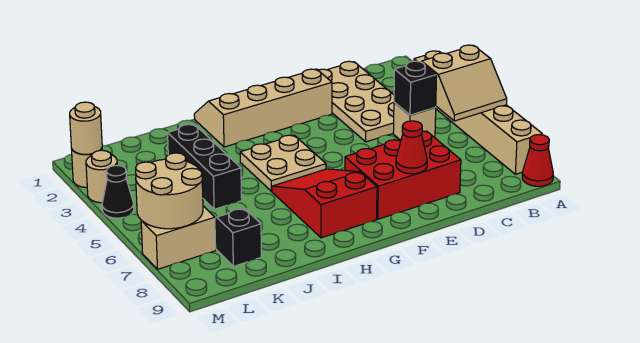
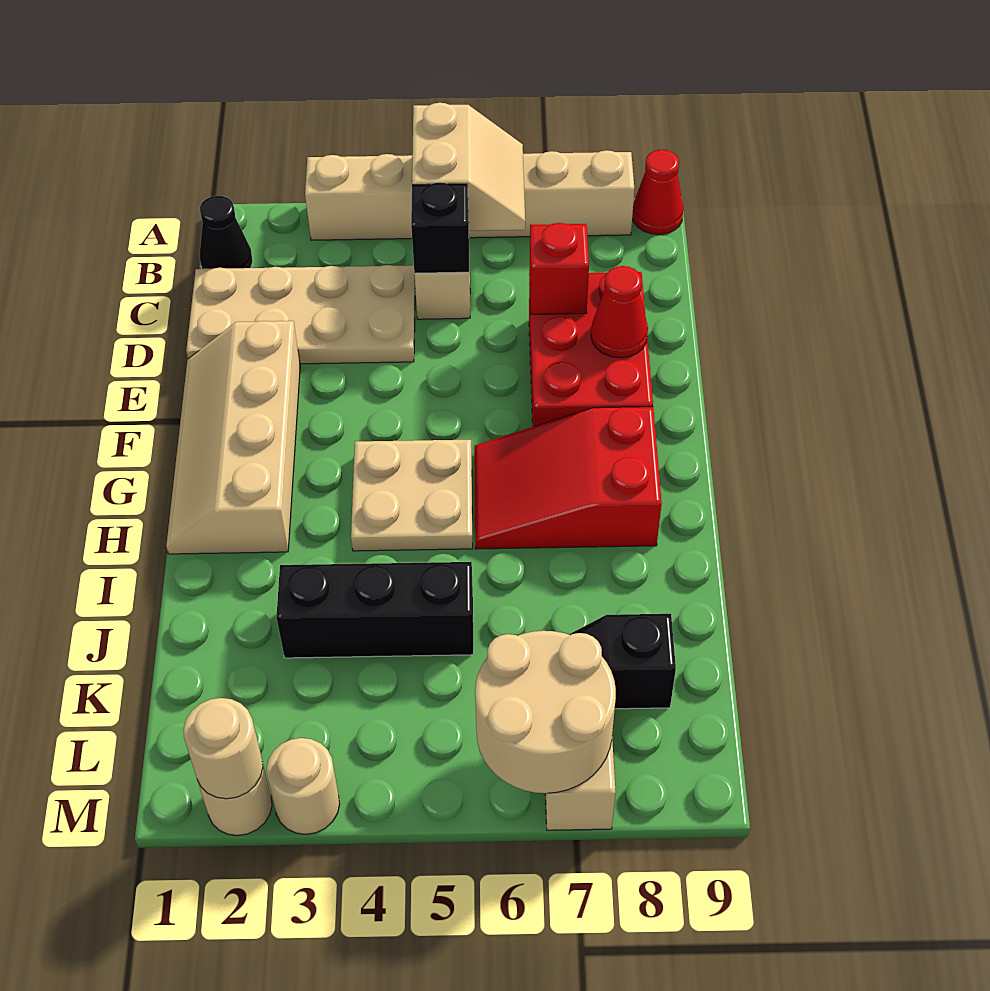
none -> red brick D7 level 2
black cone M4 level 1 -> black cone B1 level 1

